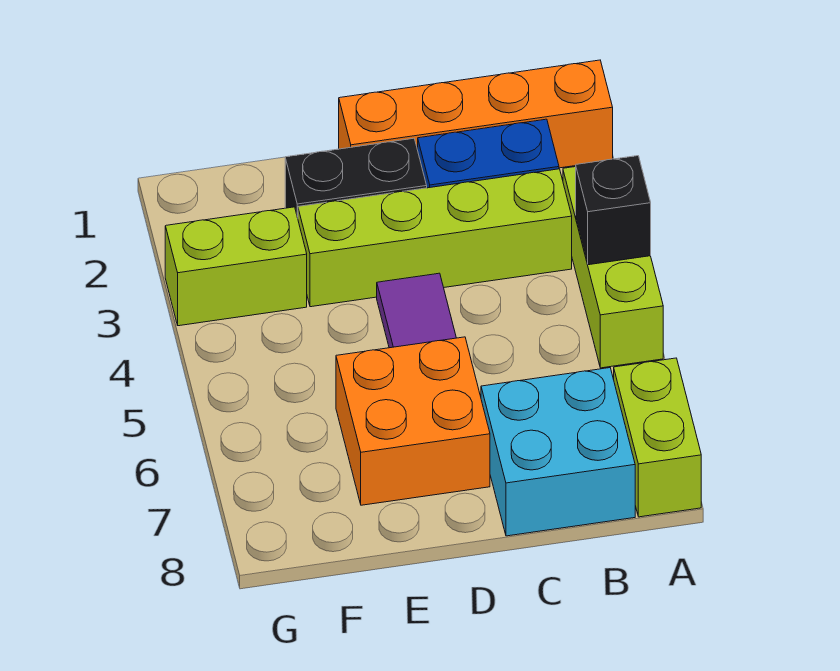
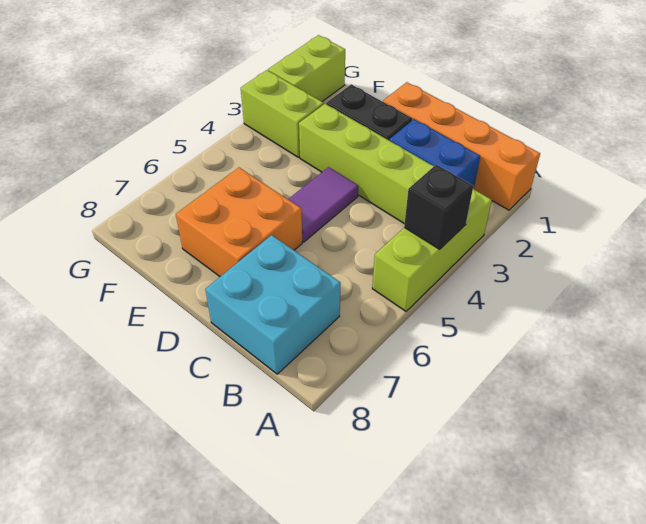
lime brick A7:A8 level 1 -> lime brick G1:G2 level 1

